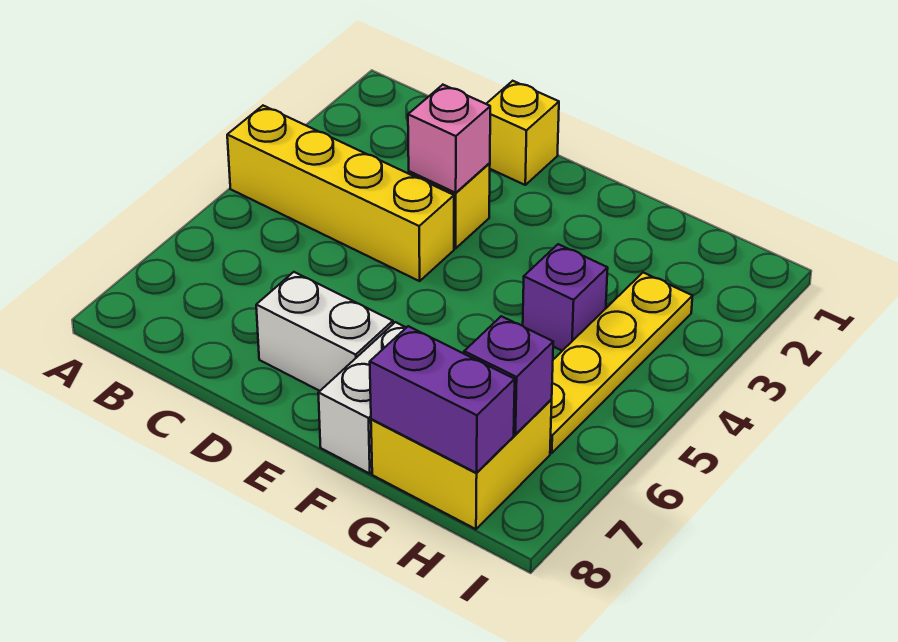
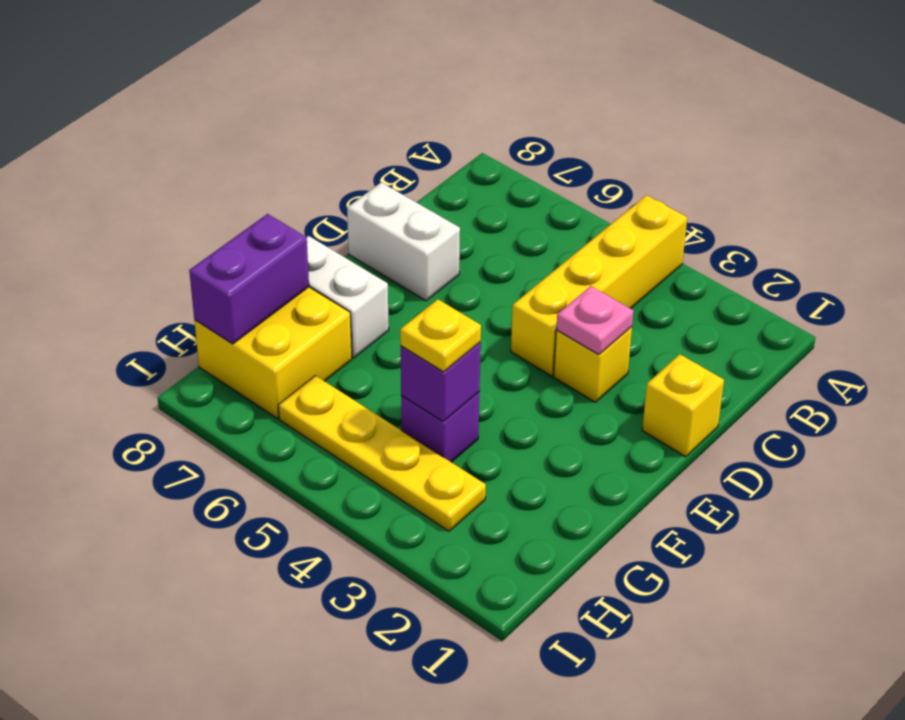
pink brick D3 level 2 -> pink plate D3 level 2
white brick D7:E7 level 1 -> white brick D7:D8 level 1
none -> yellow plate G4 level 3
purple brick H7 level 2 -> purple brick G4 level 2

